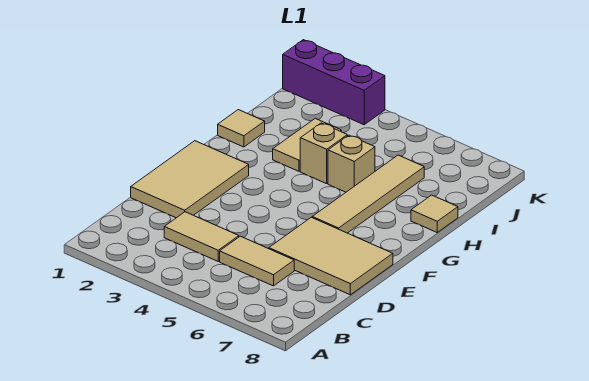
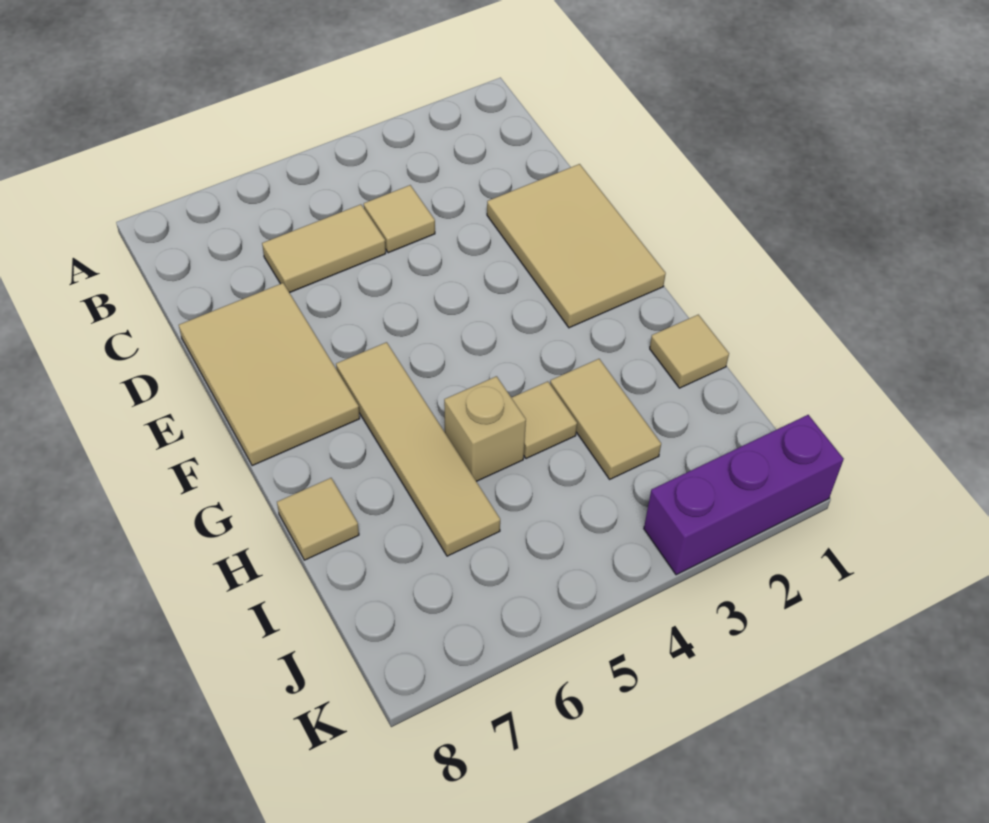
tan tile C3:C4 level 1 -> tan tile C4 level 1
tan tile D6:E8 level 1 -> tan tile D7:F8 level 1
tan brick H4 level 1 -> tan tile H4 level 1

